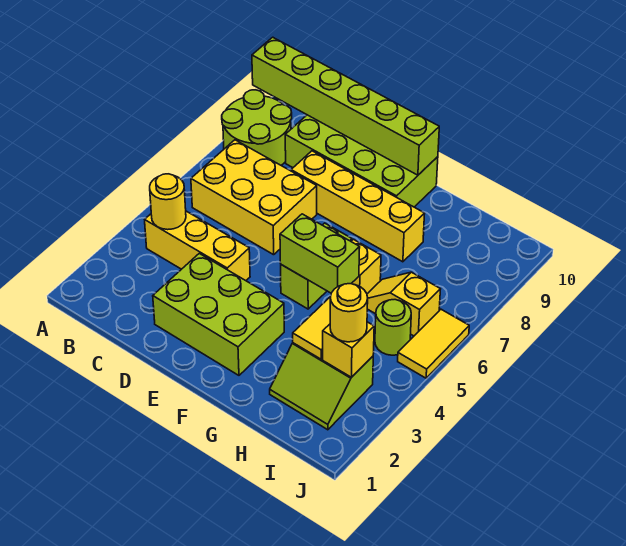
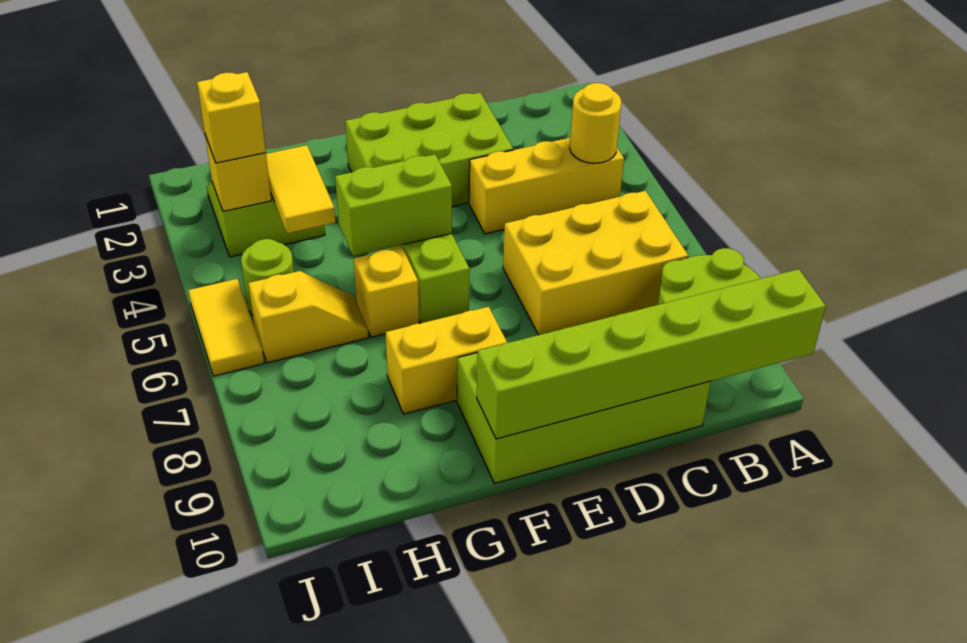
yellow brick D8:G8 level 1 -> yellow brick F8:G8 level 1
yellow round brick I3 level 3 -> yellow brick I3 level 3

